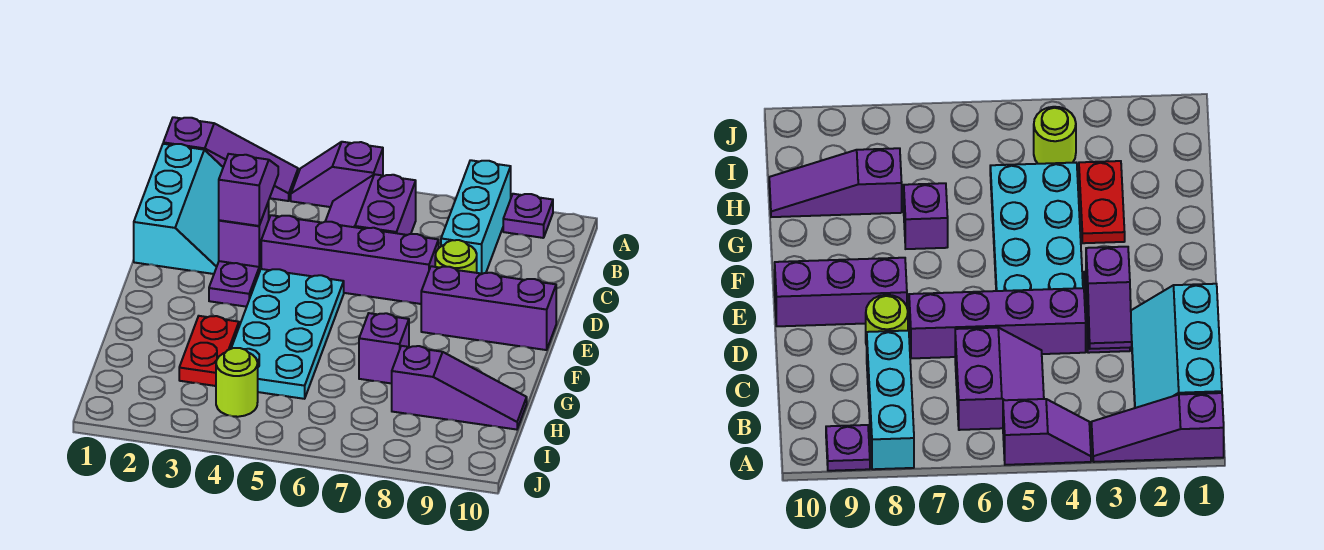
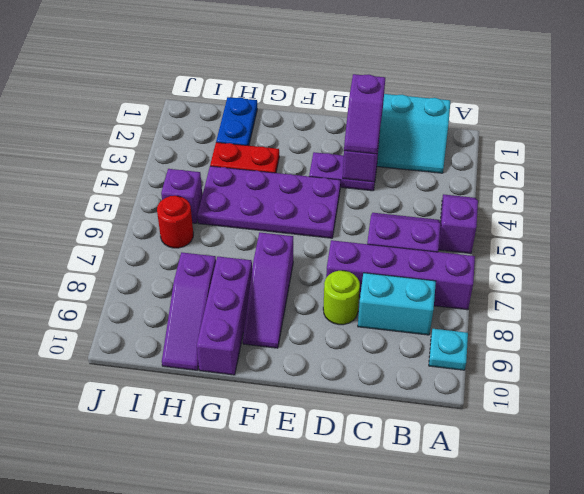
purple slope A1:A3 level 1 top 1 -> purple slope F7:F9 level 1 top 7
cyan brick A8:C8 level 1 -> cyan brick B8:C8 level 1
purple plate A9 level 1 -> cyan plate A9 level 1
purple slope C3:D3 level 3 top D -> purple slope D2:D3 level 3 top 2
purple brick D4:D7 level 1 -> purple brick A7:D7 level 1
cyan plate E4:H5 level 1 -> purple plate E4:H5 level 1
purple brick E8:E10 level 1 -> purple brick G8:G10 level 1
purple brick G7 level 1 -> purple brick I5 level 1
none -> blue plate H1:H2 level 1
lime round brick I4 level 1 -> none
none -> red round brick I6 level 1

